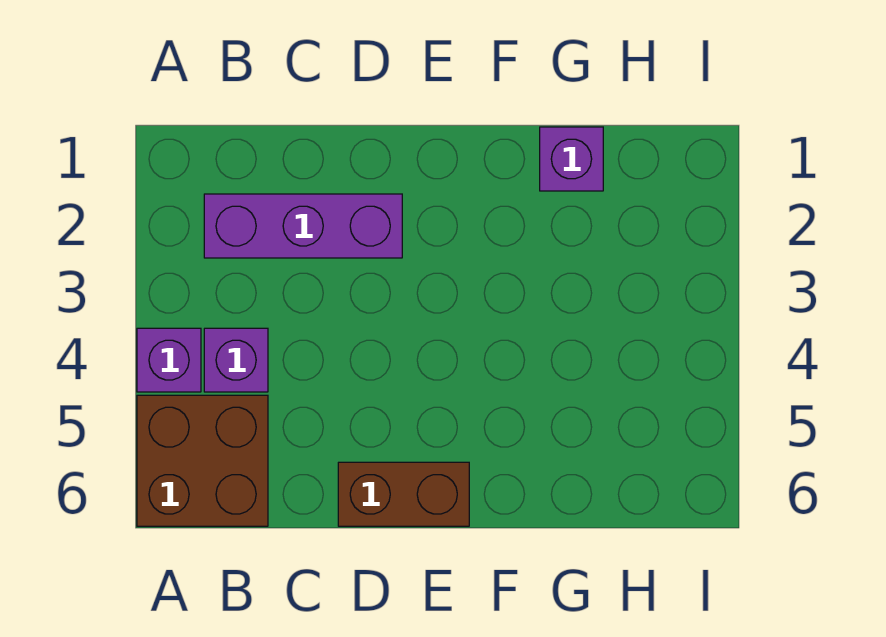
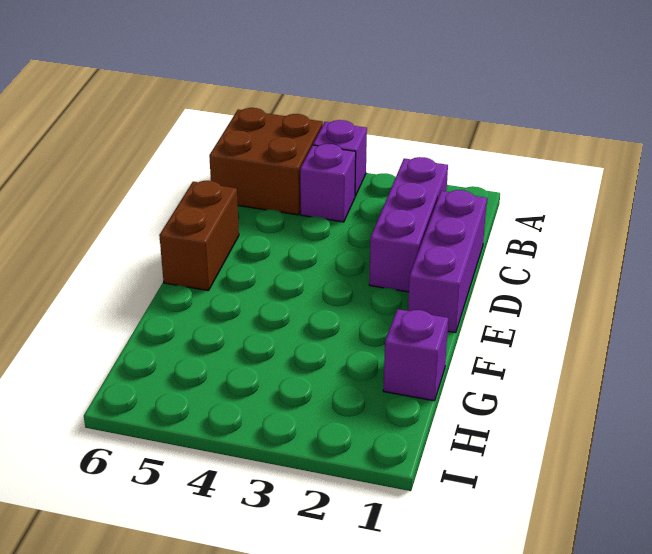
none -> purple brick C1:E1 level 1

